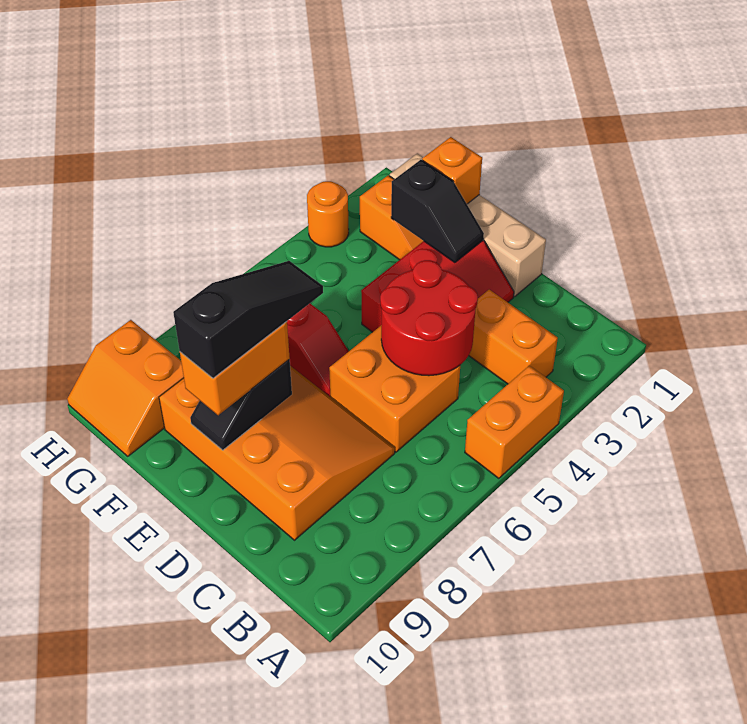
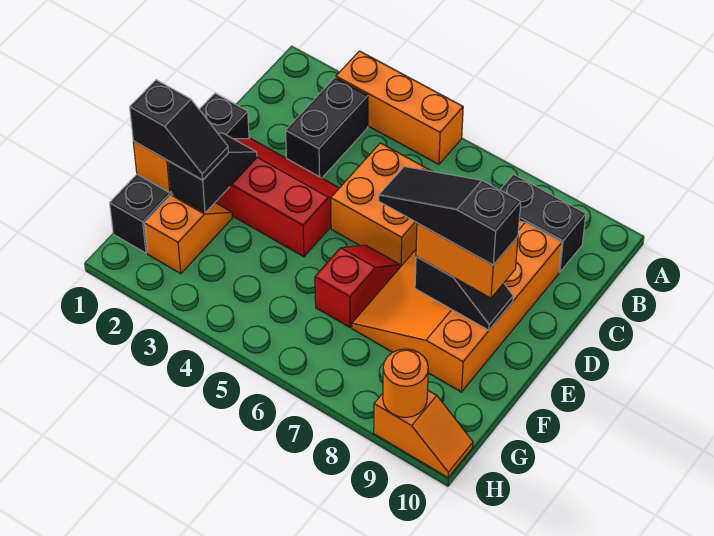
orange brick A4:A5 level 1 -> orange brick A3:A5 level 1
orange brick B3:C3 level 1 -> black brick B3:C3 level 1
none -> black brick B8:B9 level 1
red round brick C4:D5 level 2 -> none
tan brick D1:G1 level 1 -> black brick D1:G1 level 1
none -> black slope F1:F2 level 3 top 1
orange slope G9:H10 level 1 top 9 -> orange slope H9:H10 level 1 top 9
orange round brick H3 level 1 -> orange round brick H9 level 2

